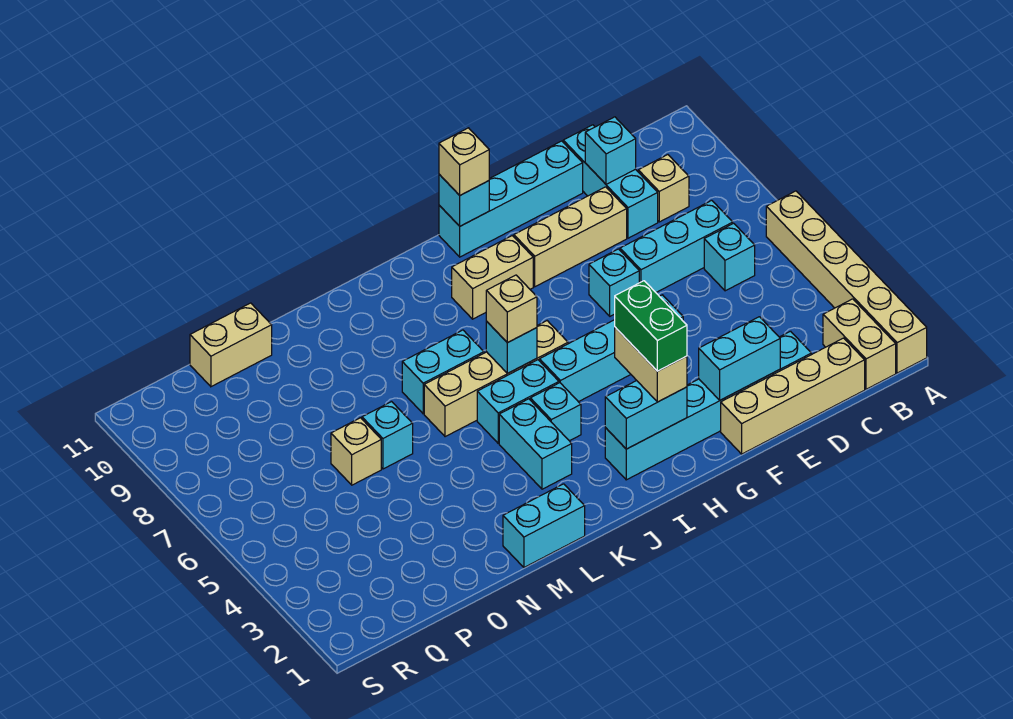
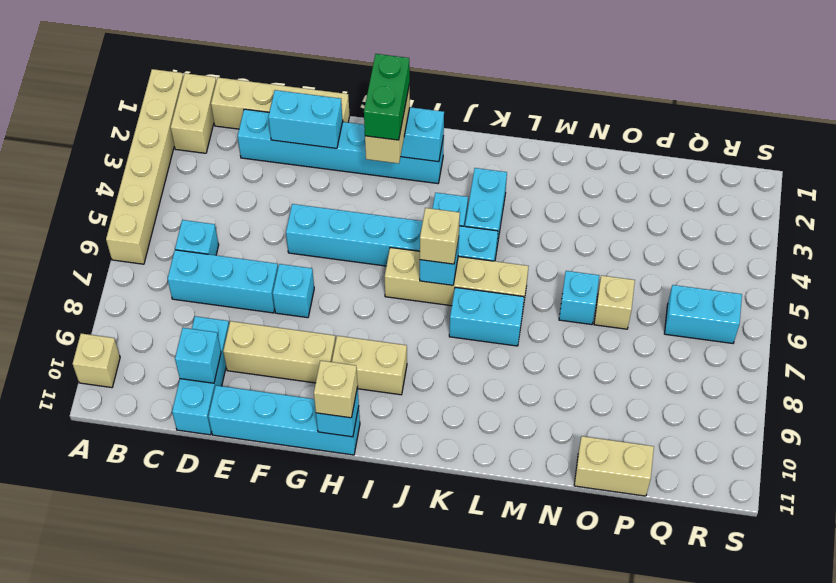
tan brick C9 level 1 -> tan brick A10 level 1
cyan brick L1:M1 level 1 -> cyan brick Q6:R6 level 1

